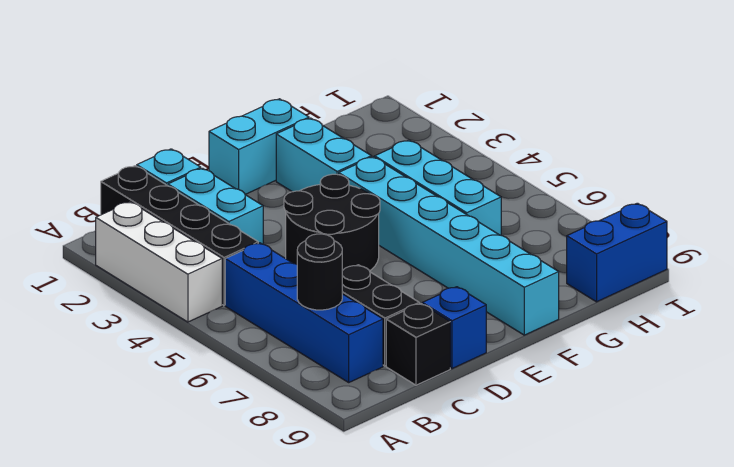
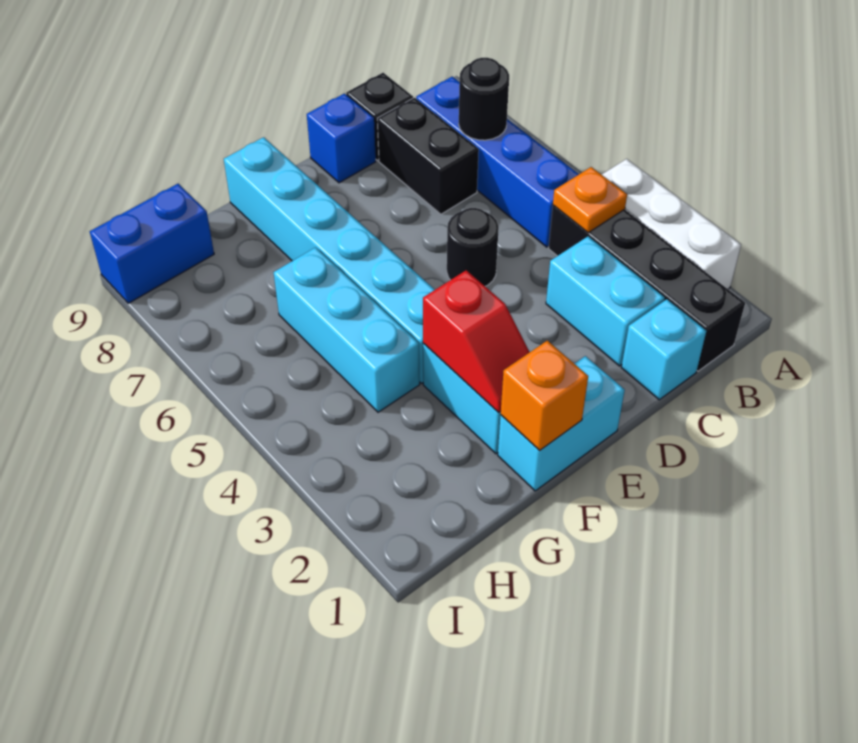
none -> orange plate B4 level 2
black round brick D4:E5 level 1 -> black round brick D5 level 1
none -> orange brick F1 level 2
none -> red slope F2:F3 level 2 top 3

